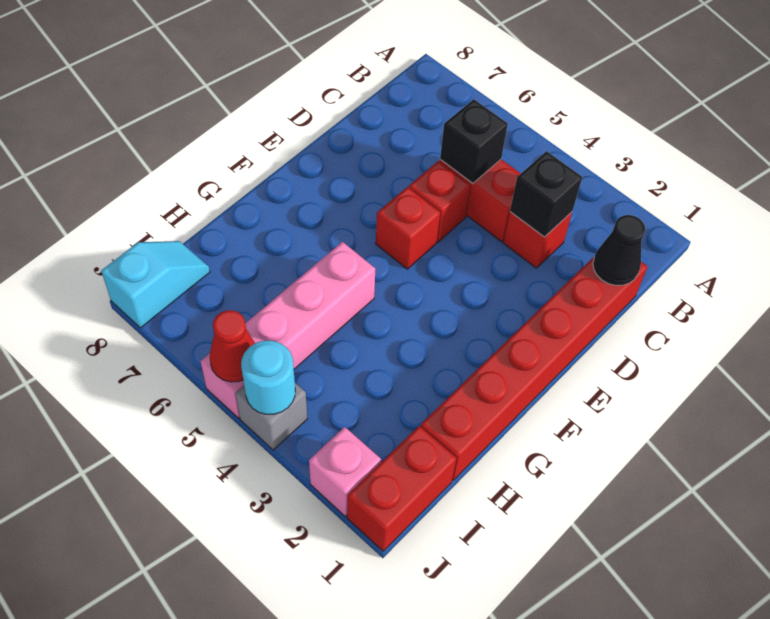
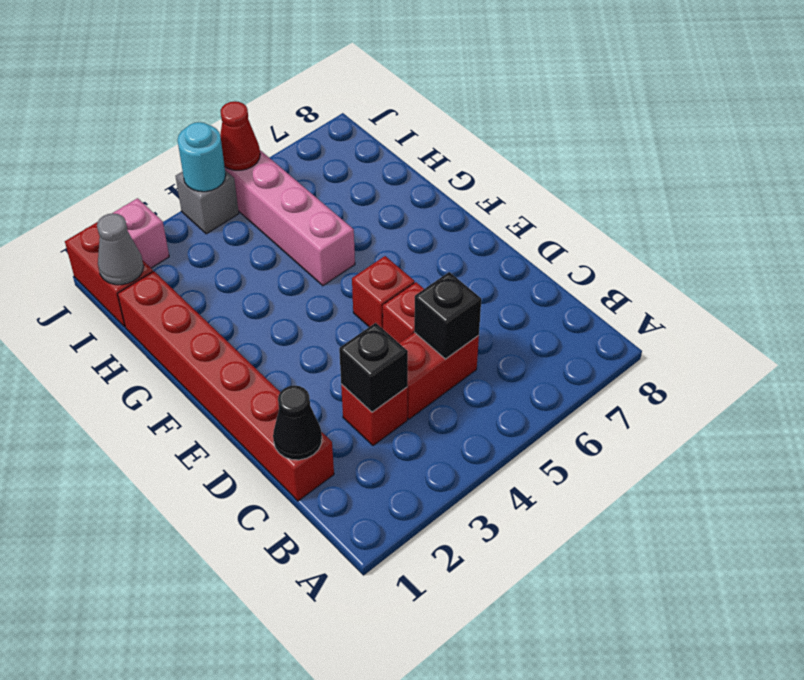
none -> grey cone I1 level 2
cyan slope I8:J8 level 1 top J -> none

